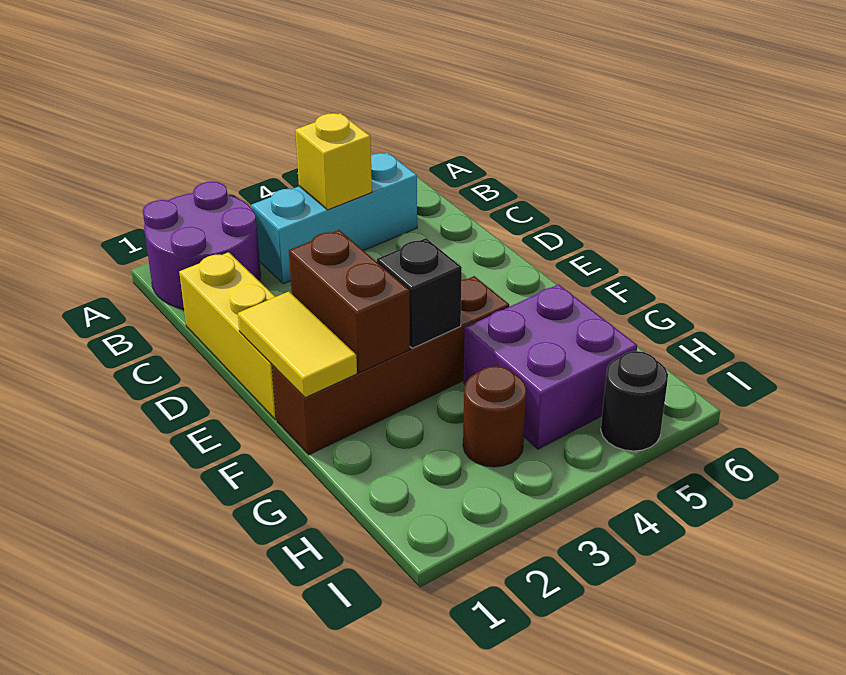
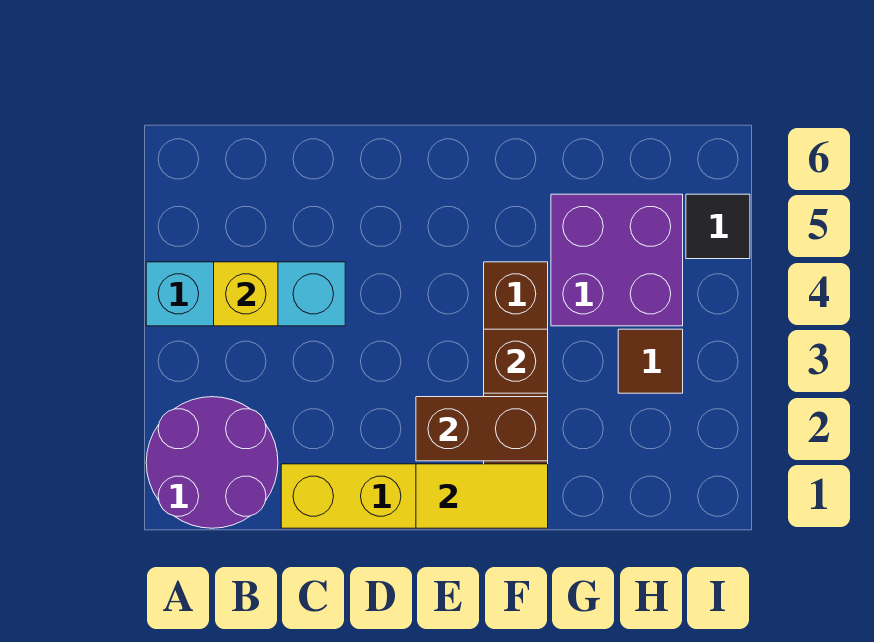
cyan brick B3:B5 level 1 -> cyan brick A4:C4 level 1
black brick F3 level 2 -> brown brick F3 level 2
brown round brick H3 level 1 -> brown tile H3 level 1
black round brick I5 level 1 -> black tile I5 level 1

